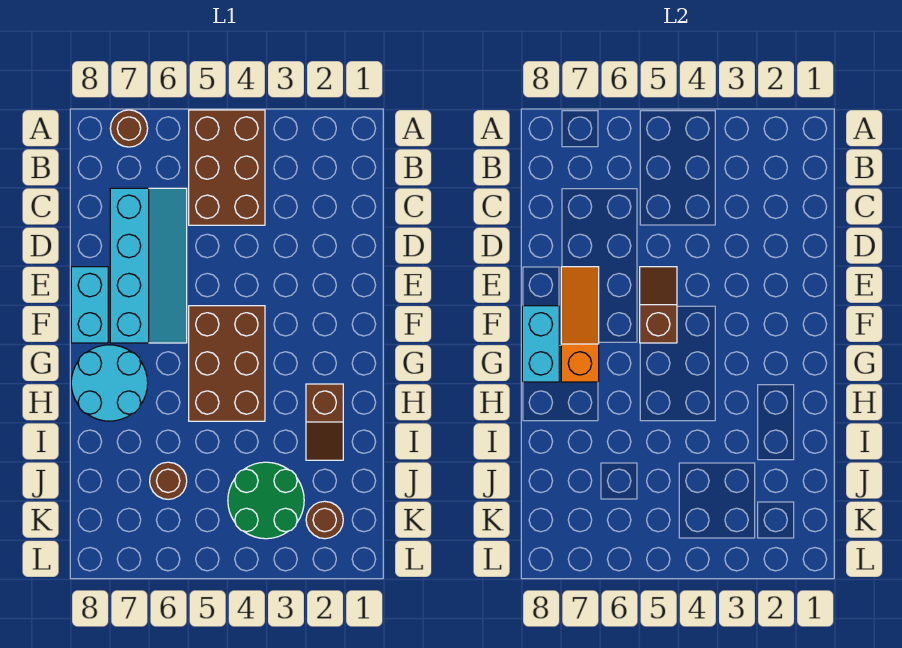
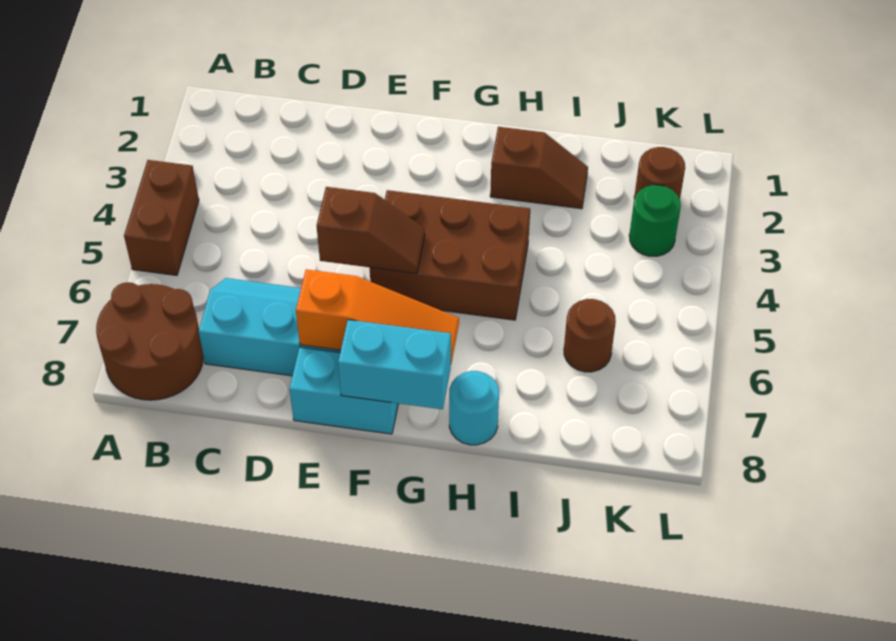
brown brick A4:C5 level 1 -> brown brick A4:A5 level 1
brown round brick A7 level 1 -> brown round brick A7:B8 level 1
brown slope E5:F5 level 2 top F -> brown slope E5:F5 level 2 top E
orange slope E7:G7 level 2 top G -> orange slope E7:G7 level 2 top E
cyan round brick G7:H8 level 1 -> cyan round brick H8 level 1
green round brick J3:K4 level 1 -> green round brick K3 level 1

